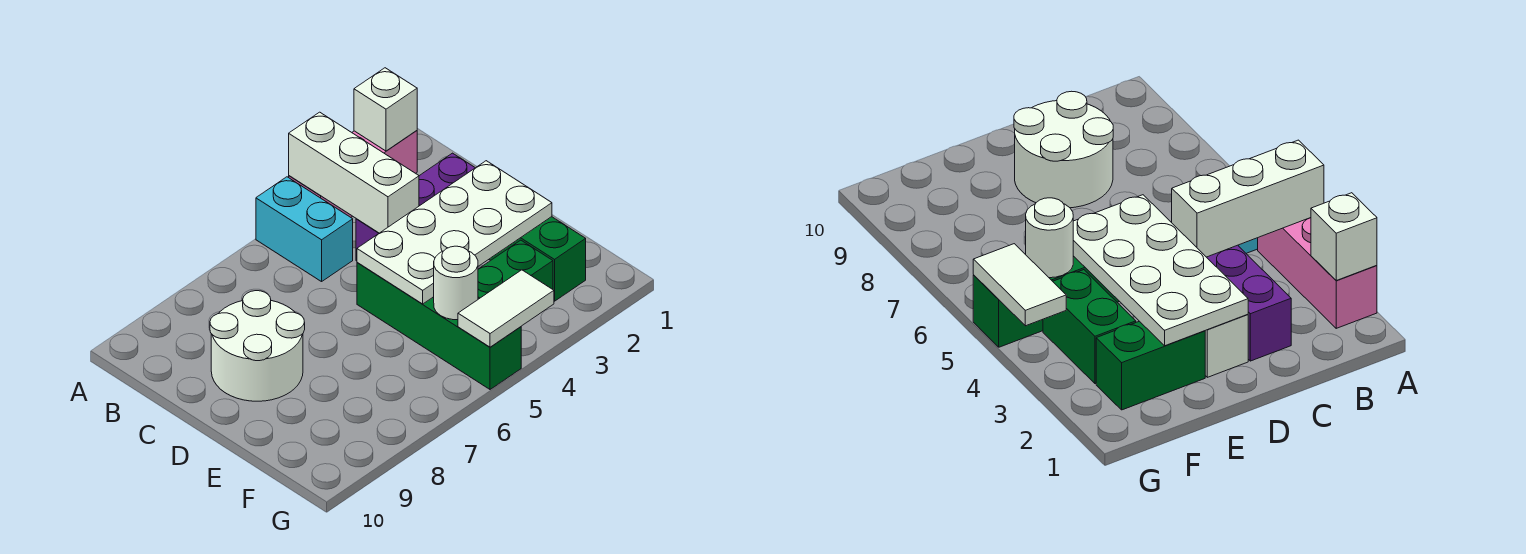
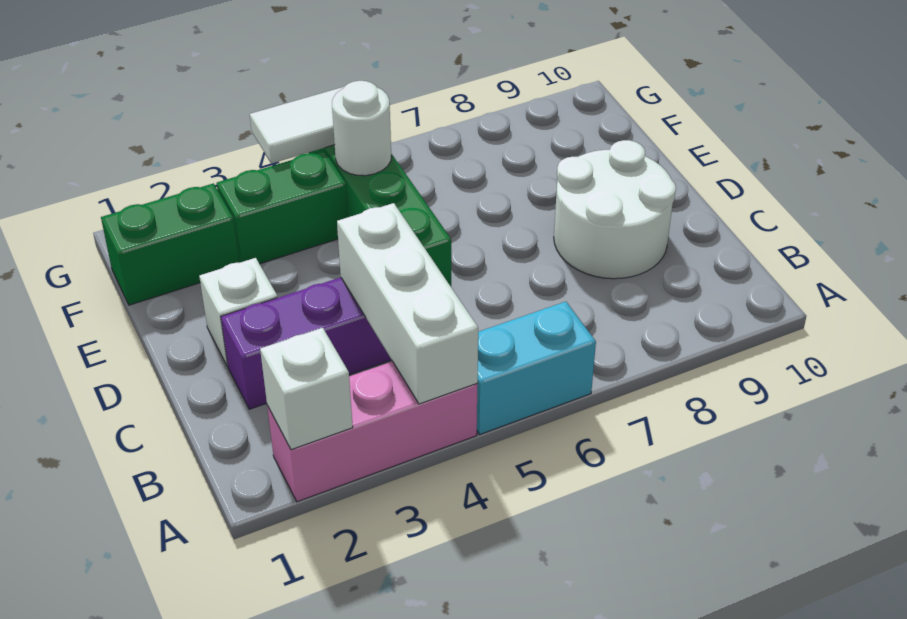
cyan brick A5:B5 level 1 -> cyan brick A5:A6 level 1
white plate D2:E5 level 2 -> none
green brick E2:F2 level 1 -> green brick F1:F2 level 1

